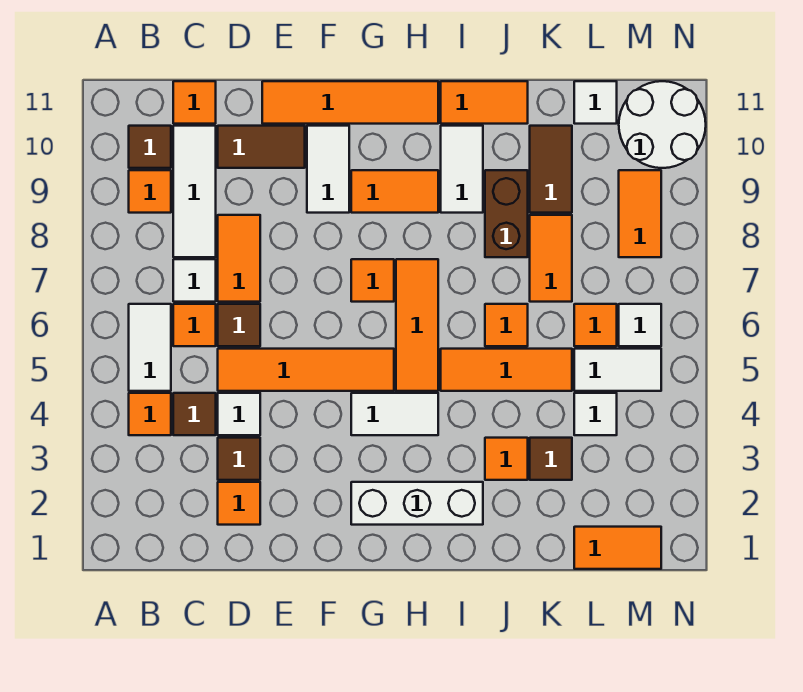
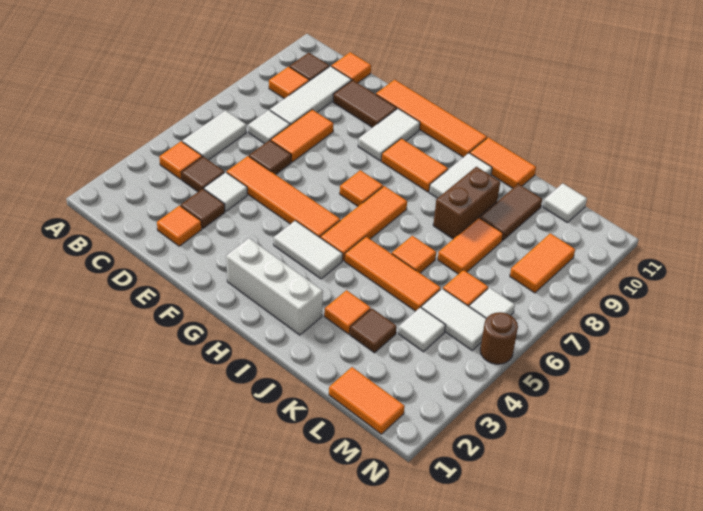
orange tile C6 level 1 -> none
white round brick M10:N11 level 1 -> none
none -> brown round brick N5 level 1

